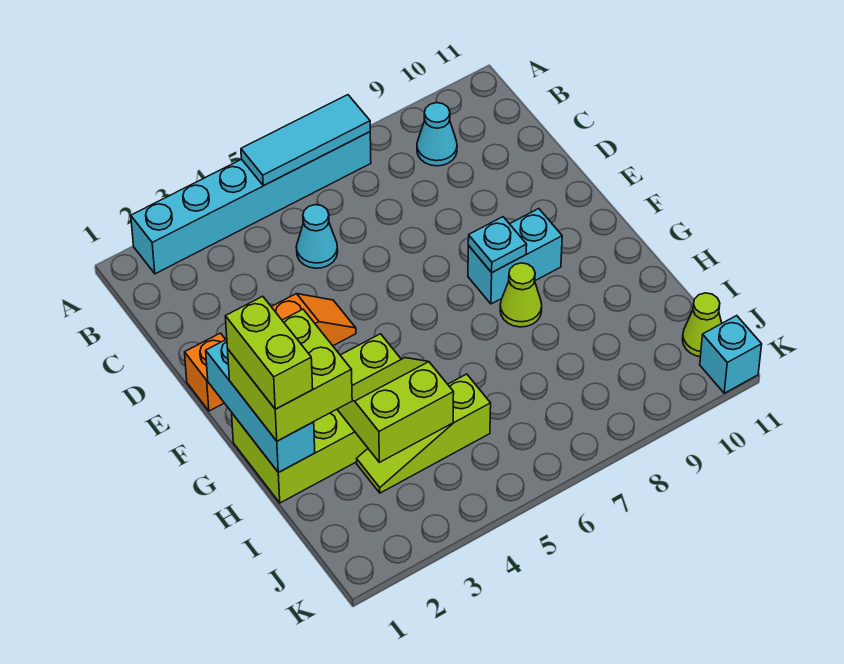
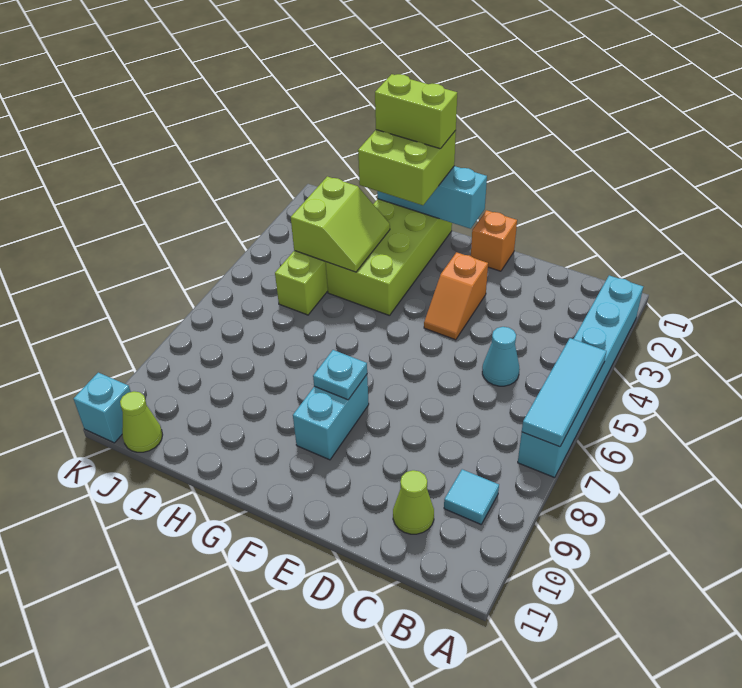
cyan cone B9 level 1 -> cyan tile B9 level 1
lime cone G8 level 1 -> lime cone C10 level 1

